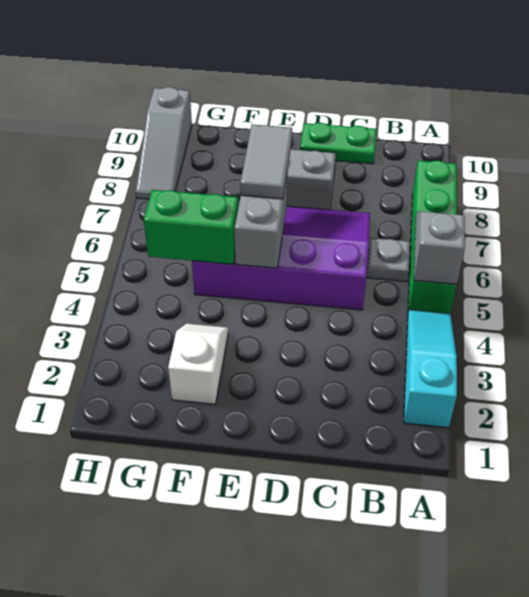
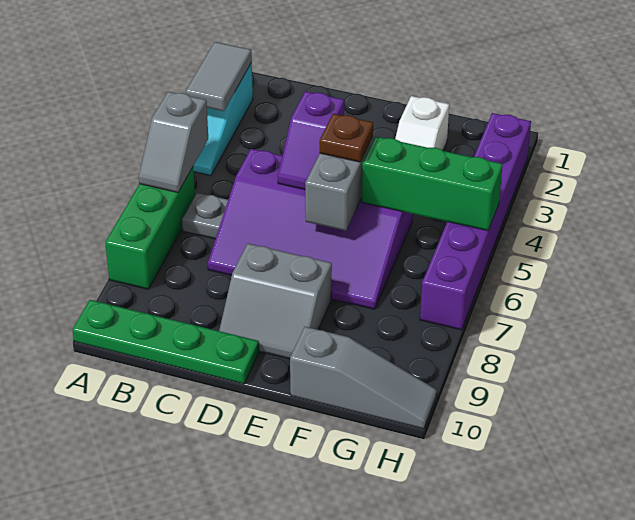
green brick A5:A8 level 1 -> green brick A6:A8 level 1
green plate C10:D10 level 1 -> green plate A10:D10 level 1
none -> purple slope D4:D5 level 2 top 4
none -> brown plate E5 level 3
grey tile E6:E7 level 3 -> grey tile A2:A3 level 2
green brick F5:G5 level 2 -> green brick F5:H5 level 2
none -> purple brick H2:H7 level 1
grey slope H8:H10 level 1 top 10 -> grey slope F10:H10 level 1 top F

